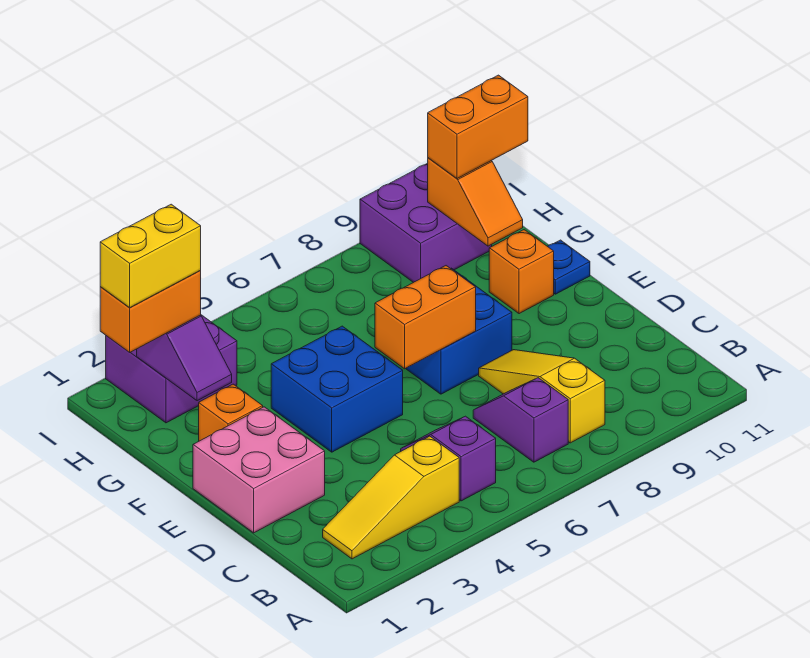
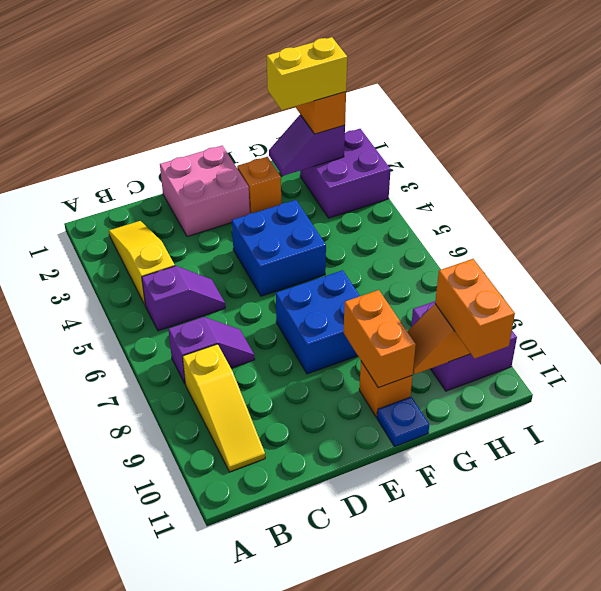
yellow slope B8:D8 level 1 top B -> yellow slope B8:B10 level 1 top 8
orange brick E6:E7 level 2 -> orange brick F9:F10 level 2
yellow brick H1:H2 level 4 -> yellow brick G2:H2 level 4

